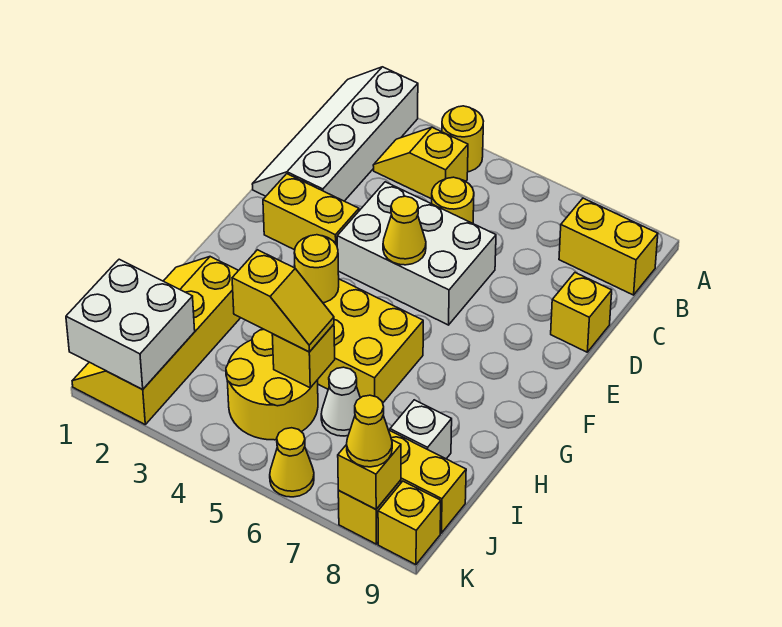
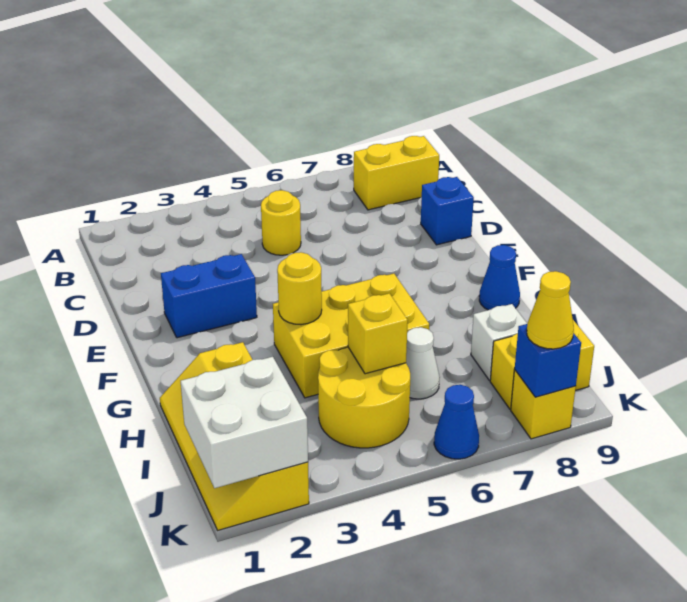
white slope A1:D2 level 1 top 2 -> none
yellow round brick A4 level 1 -> none
yellow slope B3:B4 level 1 top 4 -> none
white brick D4:E6 level 1 -> none
yellow brick D9 level 1 -> blue brick D9 level 1
yellow brick E2:E3 level 1 -> blue brick E2:E3 level 1
yellow cone E5 level 2 -> none
none -> blue cone G9 level 1
yellow slope I4:I5 level 3 top 4 -> none
yellow cone K6 level 1 -> blue cone K6 level 1
yellow brick K8 level 2 -> blue brick K8 level 2
yellow brick K9 level 1 -> none

